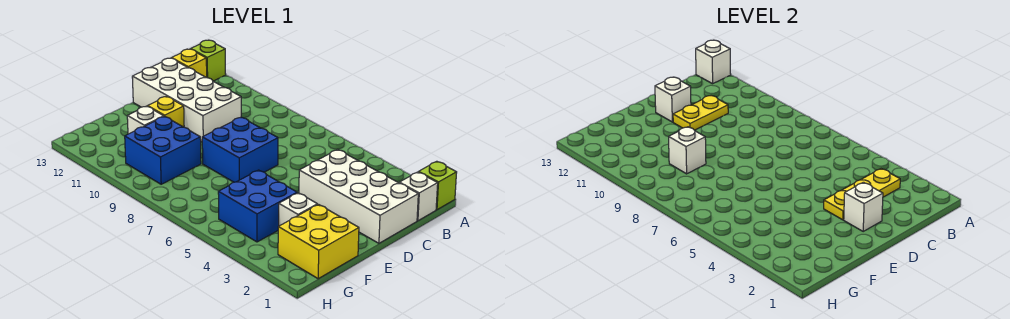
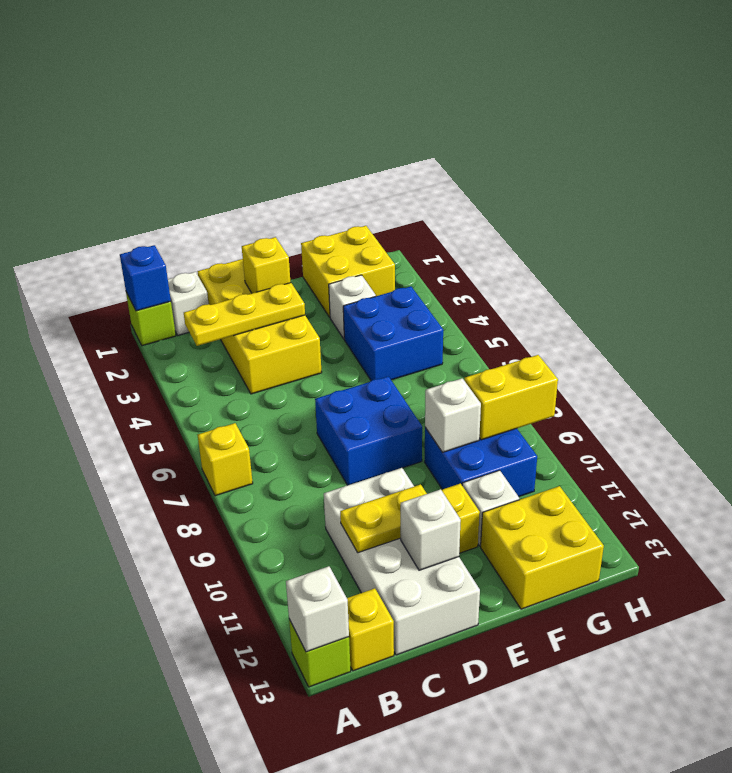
none -> blue brick A1 level 2
none -> yellow brick A7 level 1
white brick C1:D4 level 1 -> yellow brick C1:D4 level 1
white brick D2 level 2 -> yellow brick D2 level 2
none -> yellow brick F12:G13 level 1
none -> yellow brick G9:H9 level 2

